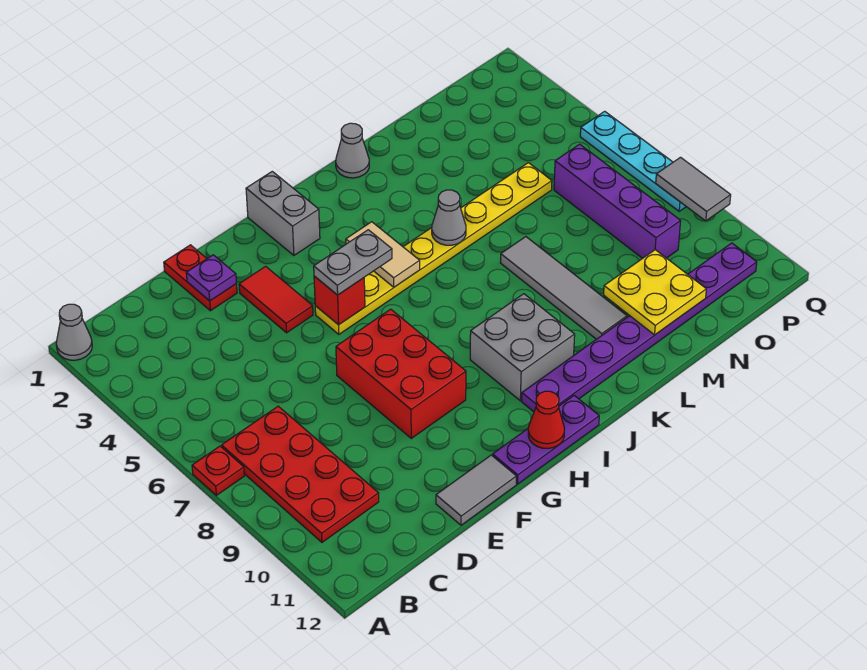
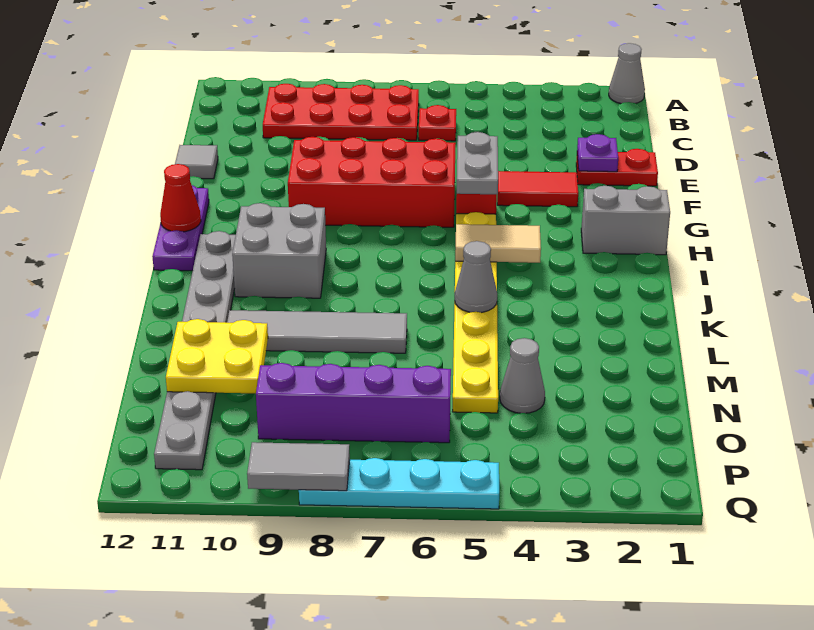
red plate A7 level 1 -> red plate C6 level 1
grey tile E12:F12 level 1 -> grey tile E12 level 1
red brick F7:G9 level 1 -> red brick F6:G9 level 1
purple plate I11:P11 level 1 -> grey plate I11:P11 level 1
grey cone K1 level 1 -> grey cone N4 level 1

